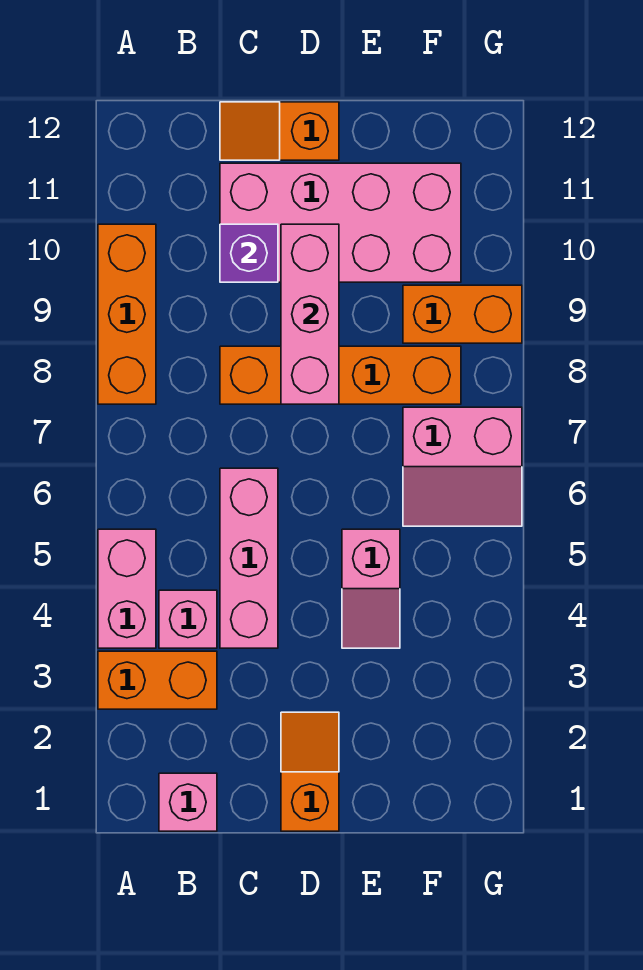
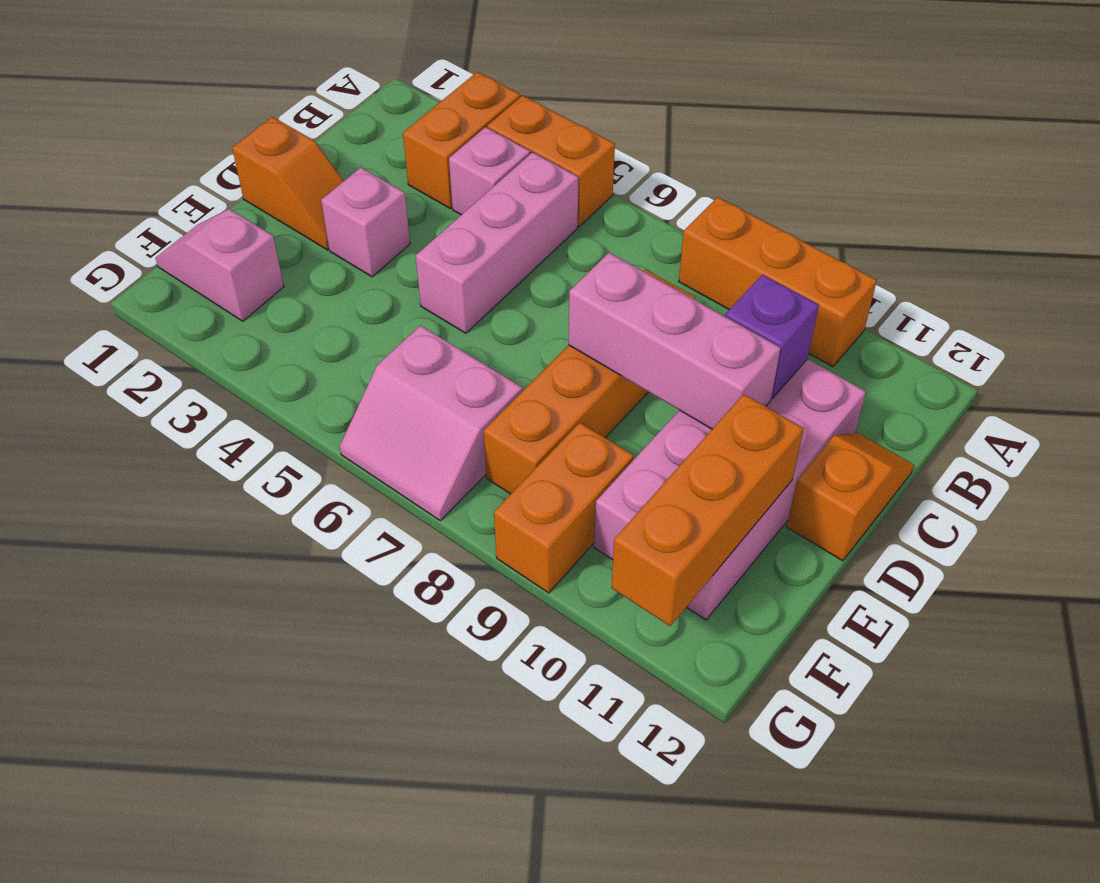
pink brick A4:A5 level 1 -> orange brick A4:A5 level 1
pink brick B1 level 1 -> pink brick D3 level 1
pink brick C4:C6 level 1 -> pink brick B5:D5 level 1
pink slope E4:E5 level 1 top 5 -> pink slope F1:F2 level 1 top 2
none -> orange brick E11:G11 level 2
pink slope F6:G7 level 1 top 7 -> pink slope F6:G7 level 1 top F

